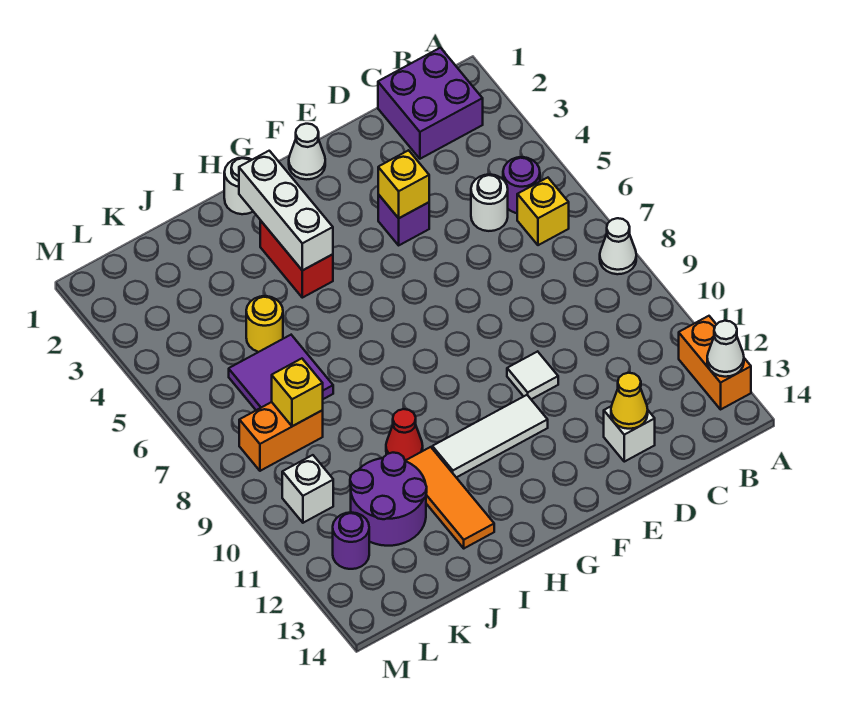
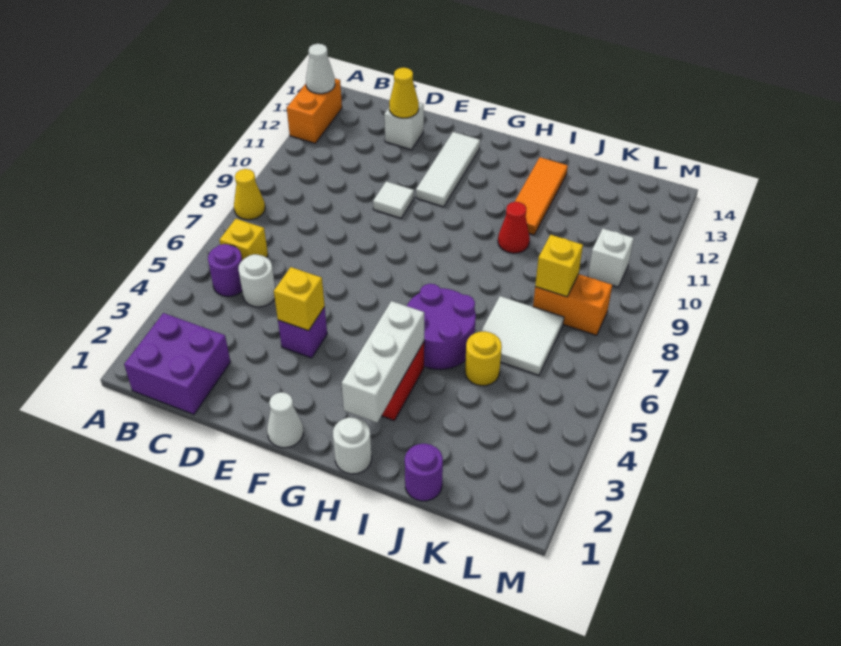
white cone A8 level 1 -> yellow cone A8 level 1
white tile F11:H11 level 1 -> white tile F11:F13 level 1
purple tile J6:K7 level 1 -> white tile J6:K7 level 1
purple round brick J11:K12 level 1 -> purple round brick H5:I6 level 1
purple round brick L12 level 1 -> purple round brick J1 level 1

